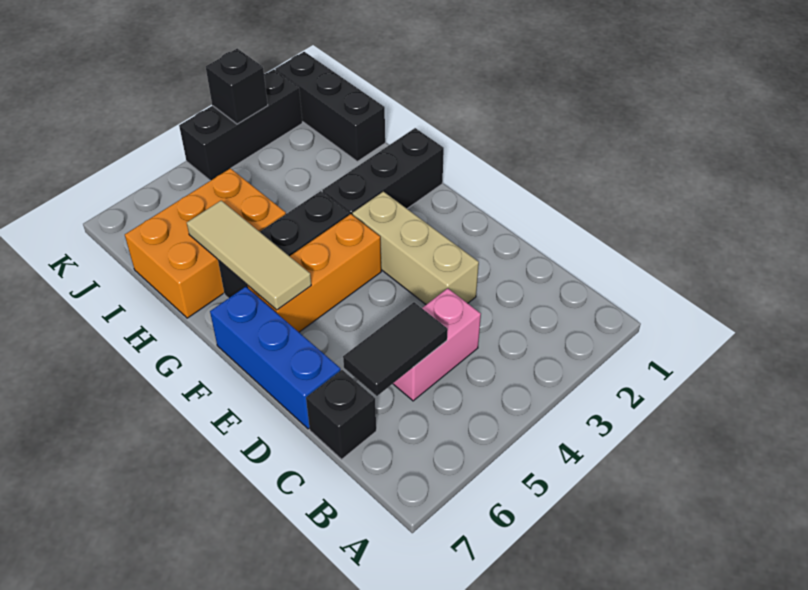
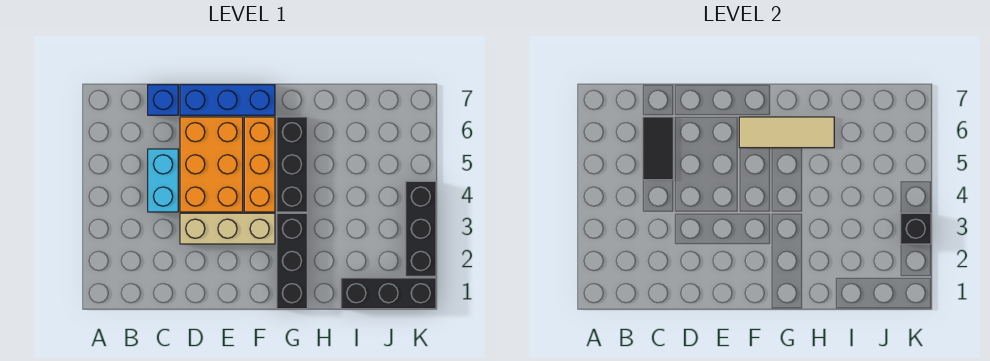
pink brick C4:C5 level 1 -> cyan brick C4:C5 level 1
black brick C7 level 1 -> blue brick C7 level 1
orange brick H5:I7 level 1 -> orange brick D4:E6 level 1

